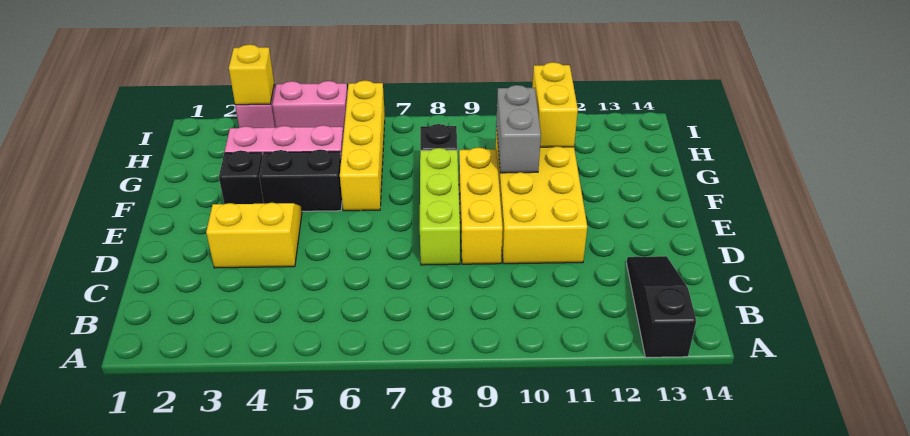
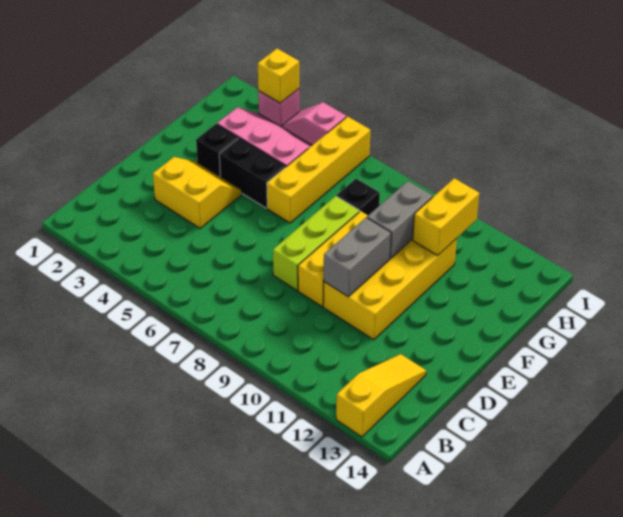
black slope A13:C13 level 1 top A -> yellow slope A13:C13 level 1 top A
none -> grey brick D10:E10 level 2
pink brick I4:I5 level 1 -> pink slope I4:I5 level 1 top 5

